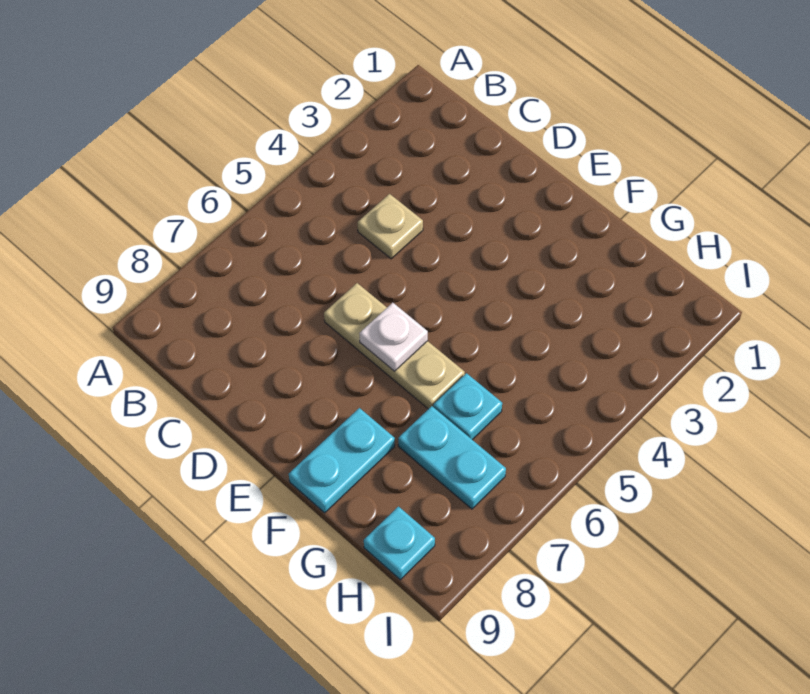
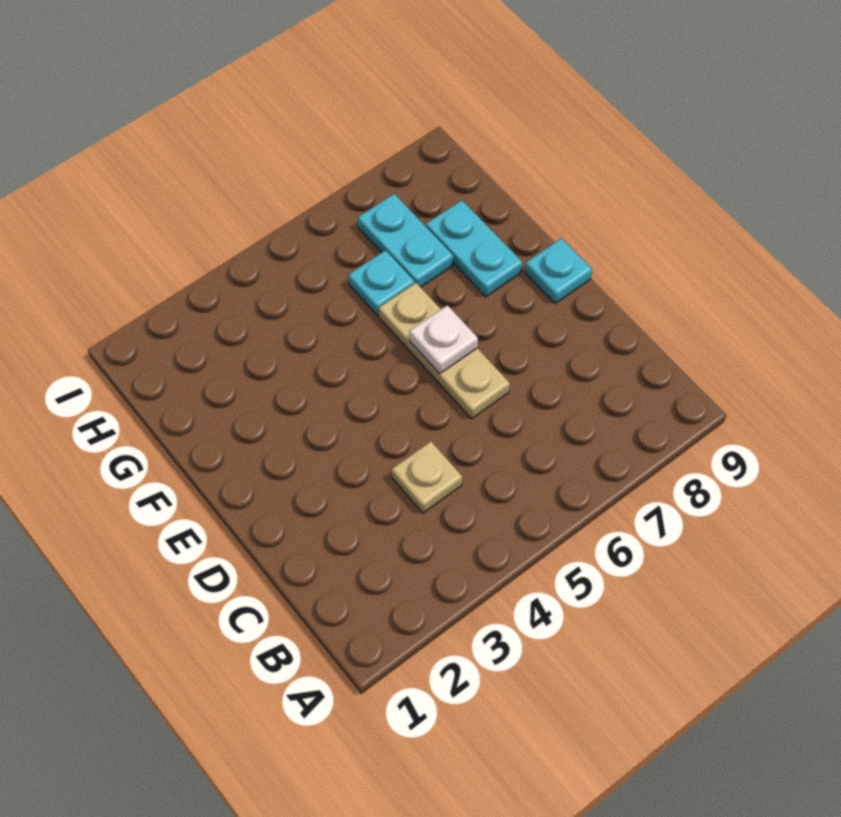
cyan plate F8:F9 level 1 -> cyan plate F8:G8 level 1
cyan plate H9 level 1 -> cyan plate E9 level 1

